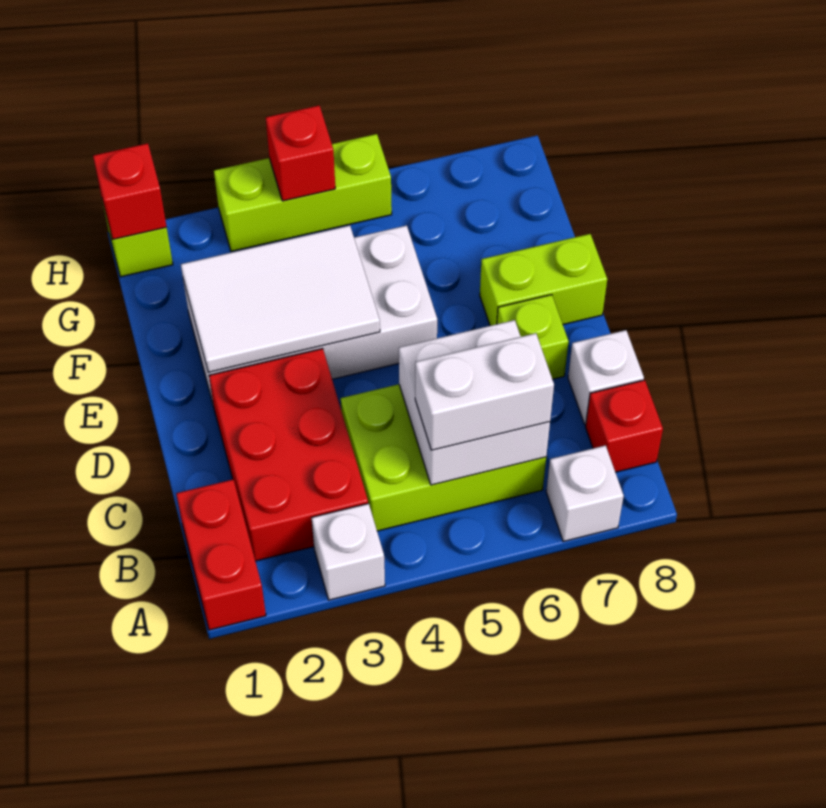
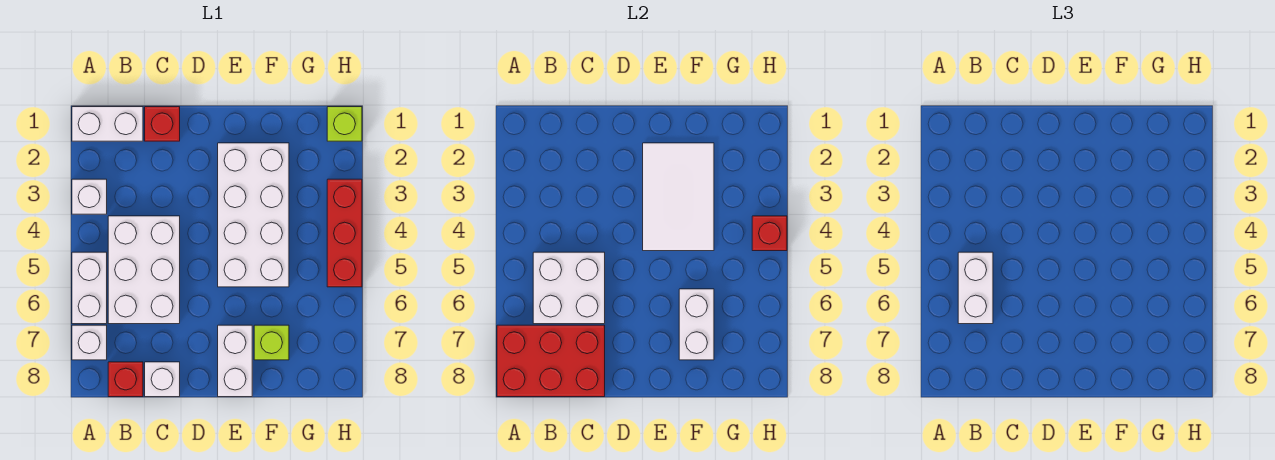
red brick A1:B1 level 1 -> white brick A1:B1 level 1
none -> white brick A5:A6 level 1
red brick B2:D3 level 1 -> red brick A7:C8 level 2
lime brick B4:C6 level 1 -> white brick B4:C6 level 1
lime brick D7 level 1 -> lime brick F7 level 1
lime brick E7:E8 level 1 -> white brick E7:E8 level 1
none -> white brick F6:F7 level 2
red brick H1 level 2 -> red brick C1 level 1
lime brick H3:H5 level 1 -> red brick H3:H5 level 1

